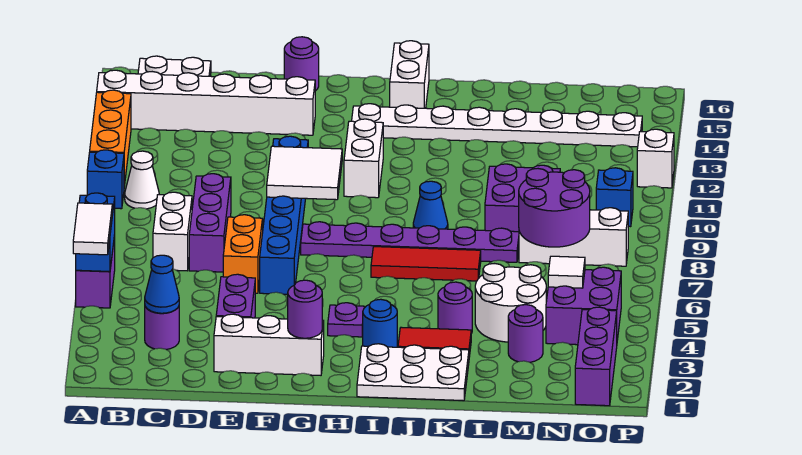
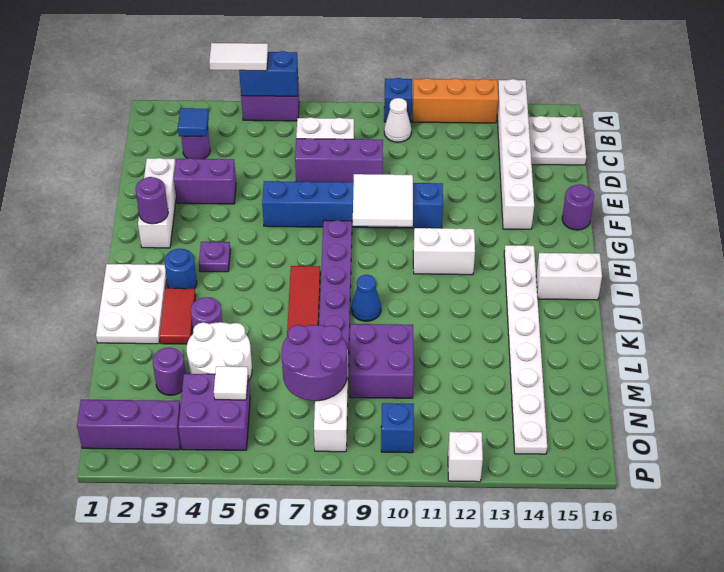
blue cone C3 level 2 -> blue tile C3 level 2
orange brick E6:E7 level 1 -> none

